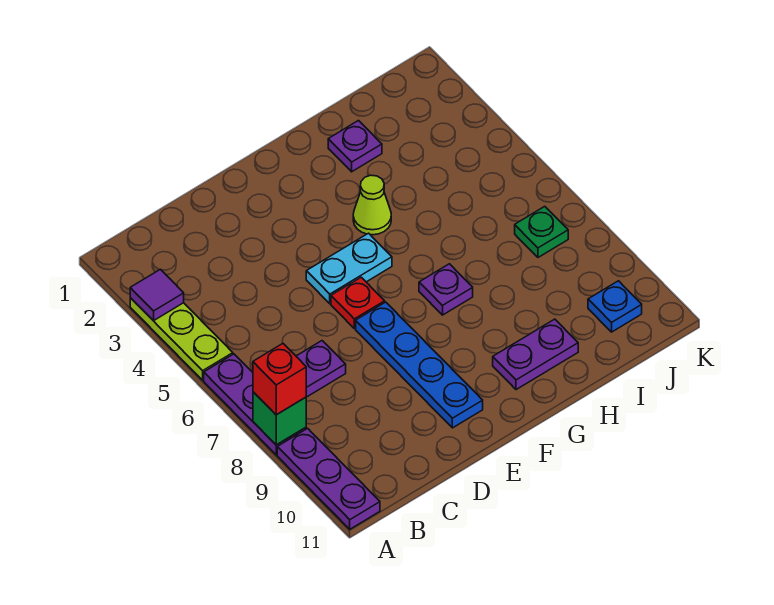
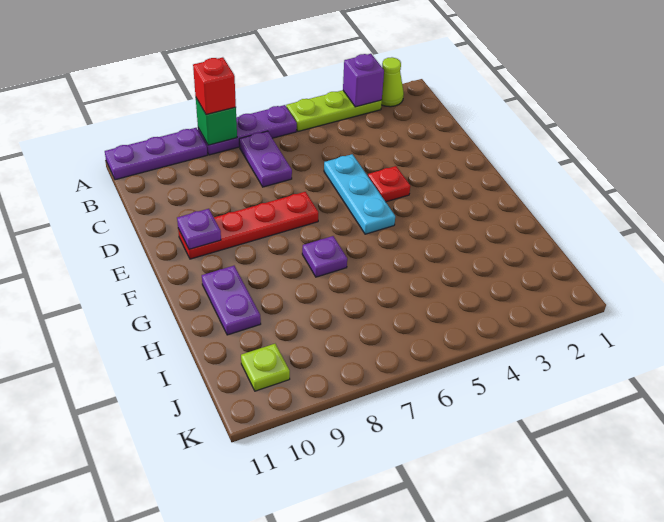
purple tile A3 level 2 -> purple brick A3 level 2
cyan plate E5:F5 level 1 -> cyan plate D5:F5 level 1
red plate E6 level 1 -> red plate E4 level 1
blue plate E7:E10 level 1 -> red plate E7:E10 level 1
lime cone G4 level 1 -> lime cone A2 level 1
purple plate H2 level 1 -> purple plate E10 level 2
green plate J7 level 1 -> none
blue plate J10 level 1 -> lime plate J10 level 1

